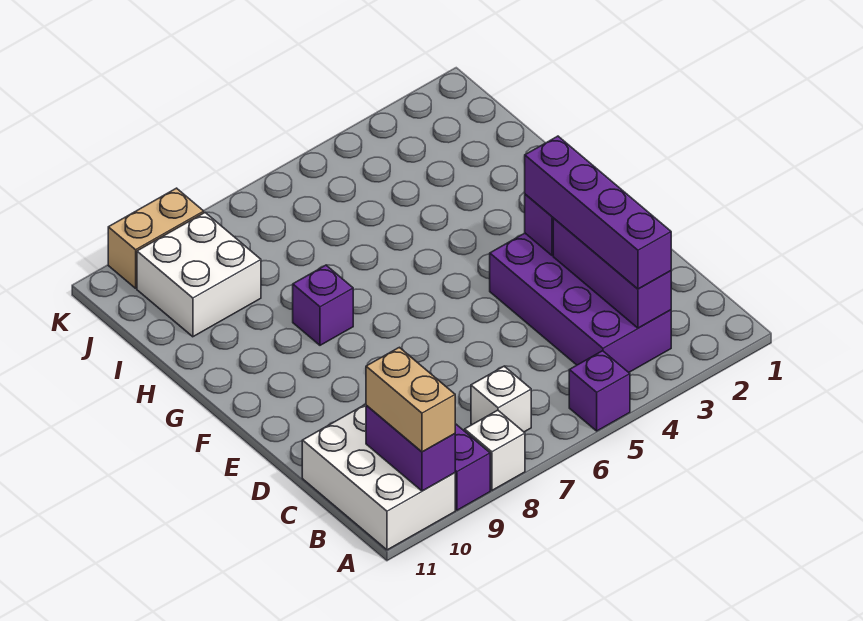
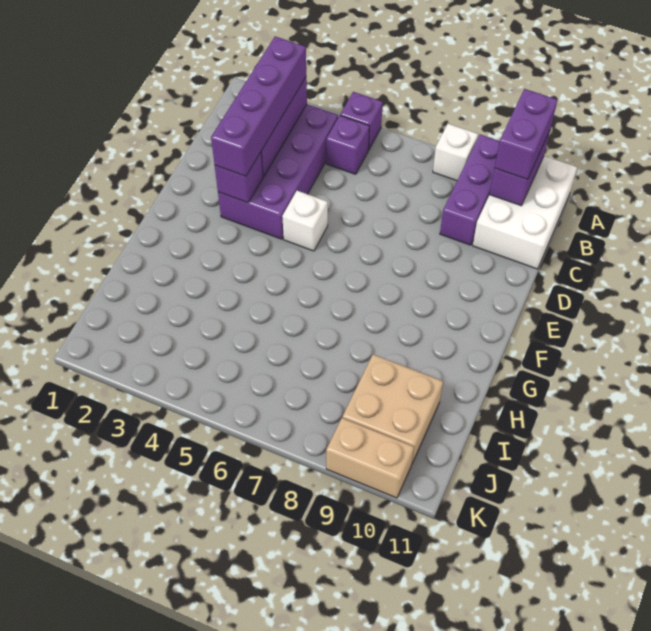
tan brick A10:B10 level 3 -> purple brick A10:B10 level 3
white brick B7 level 1 -> white brick E5 level 1
purple brick G8 level 1 -> purple brick B5 level 1
white brick I9:J10 level 1 -> tan brick I9:J10 level 1

